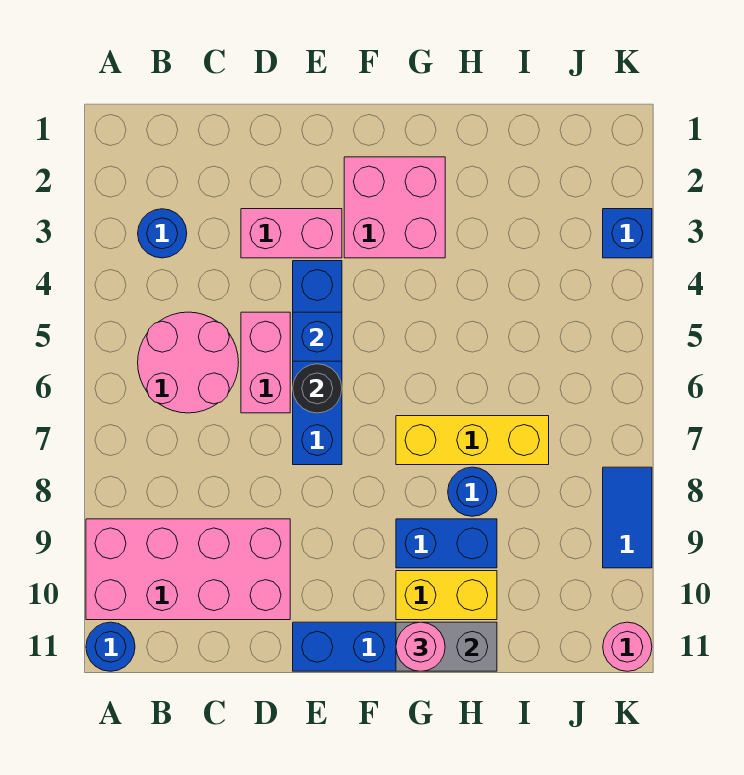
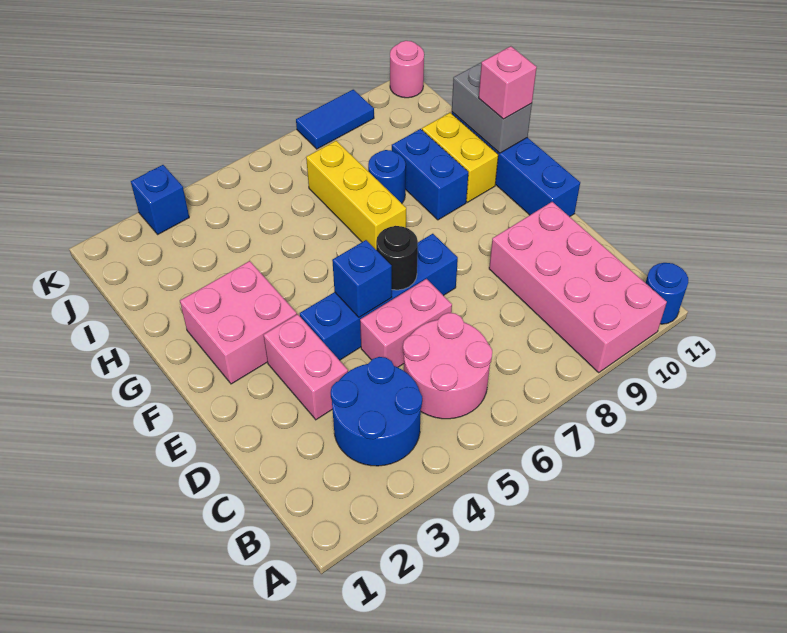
blue round brick B3 level 1 -> blue round brick B3:C4 level 1
pink round brick G11 level 3 -> pink brick G11 level 3

